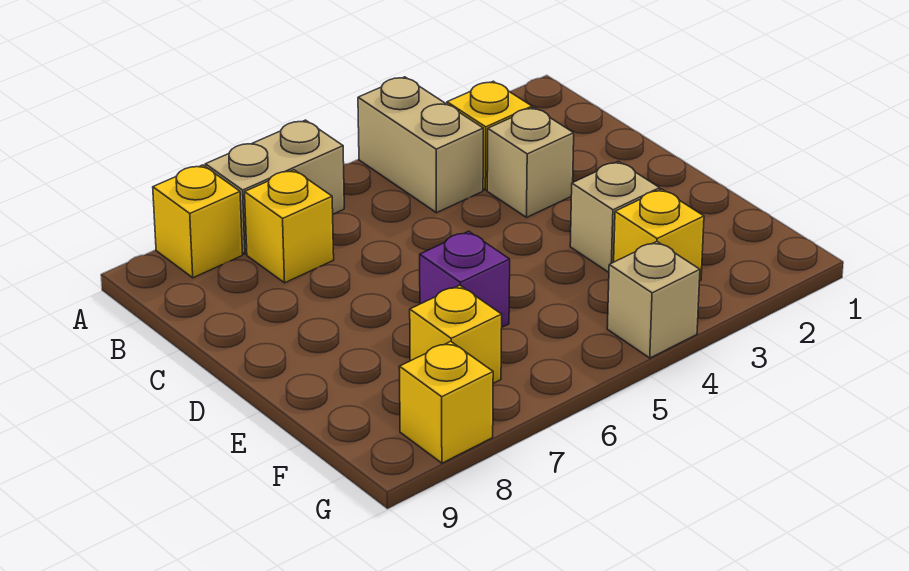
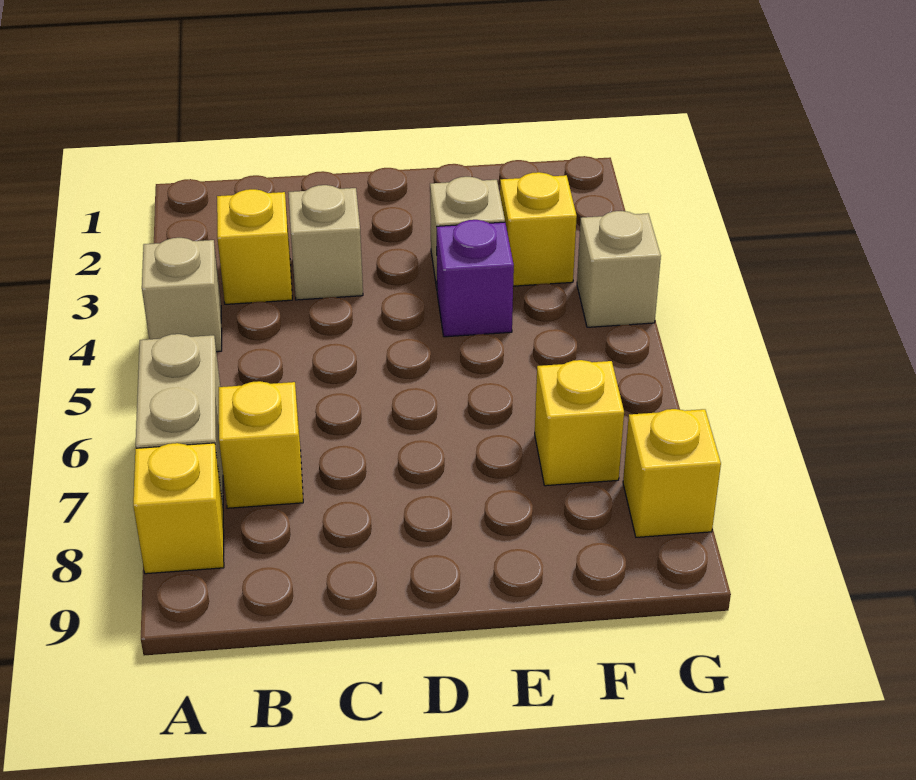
tan brick A4:B4 level 1 -> tan brick A4 level 1
purple brick E6 level 1 -> purple brick E4 level 1

